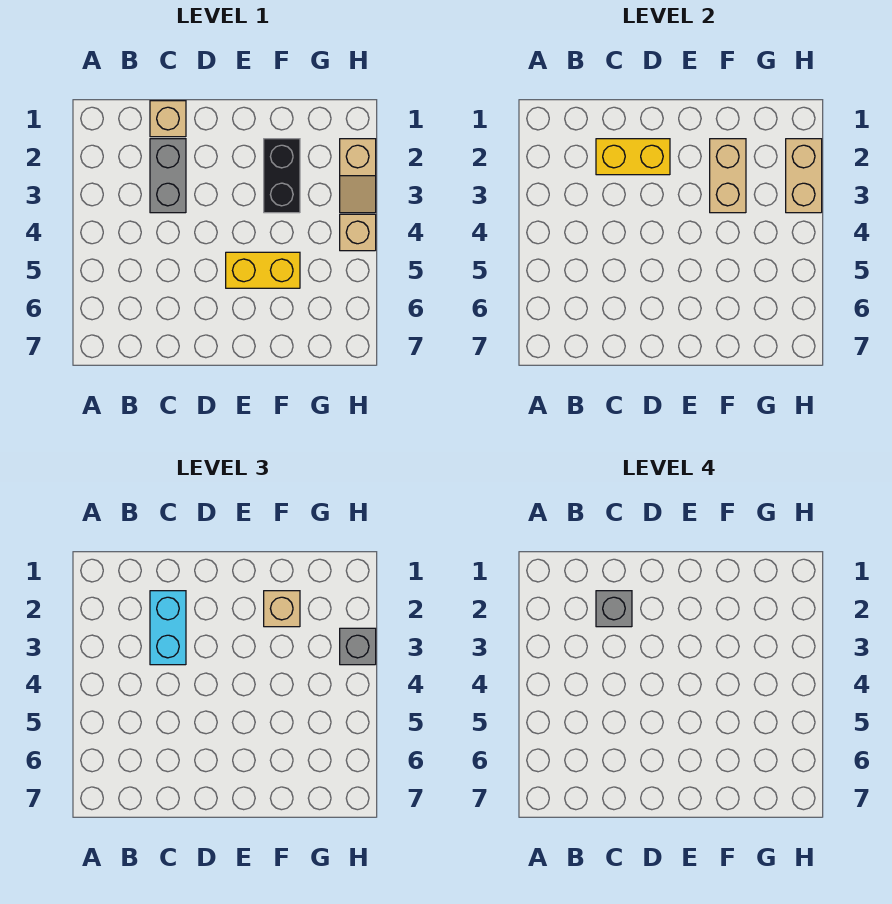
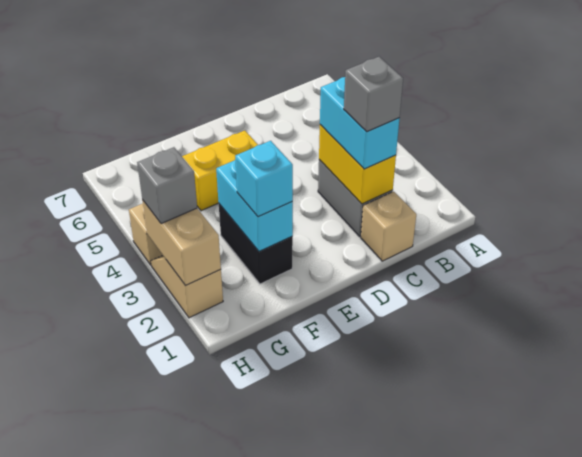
yellow brick C2:D2 level 2 -> yellow brick C2:C3 level 2
tan brick F2:F3 level 2 -> cyan brick F2:F3 level 2
tan brick F2 level 3 -> cyan brick F2 level 3

